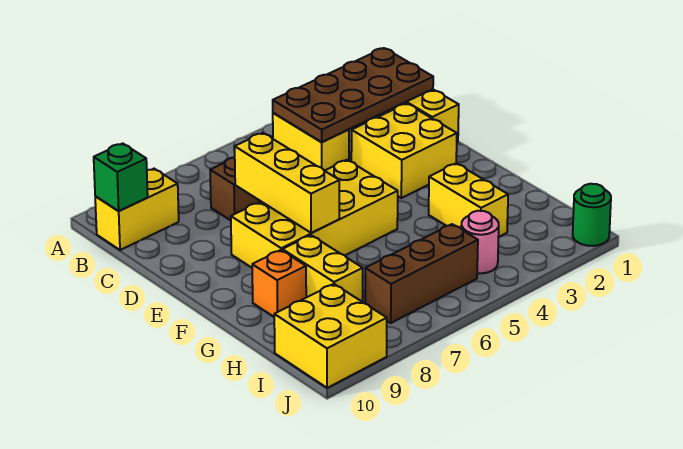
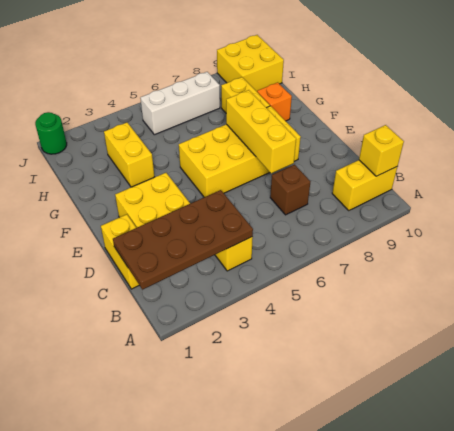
green brick B10 level 2 -> yellow brick B10 level 2
pink round brick I4 level 1 -> none
brown brick I5:I7 level 1 -> white brick I5:I7 level 1

